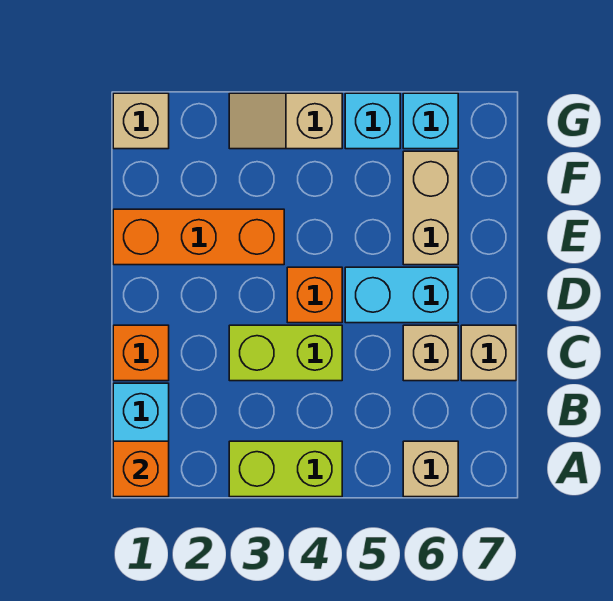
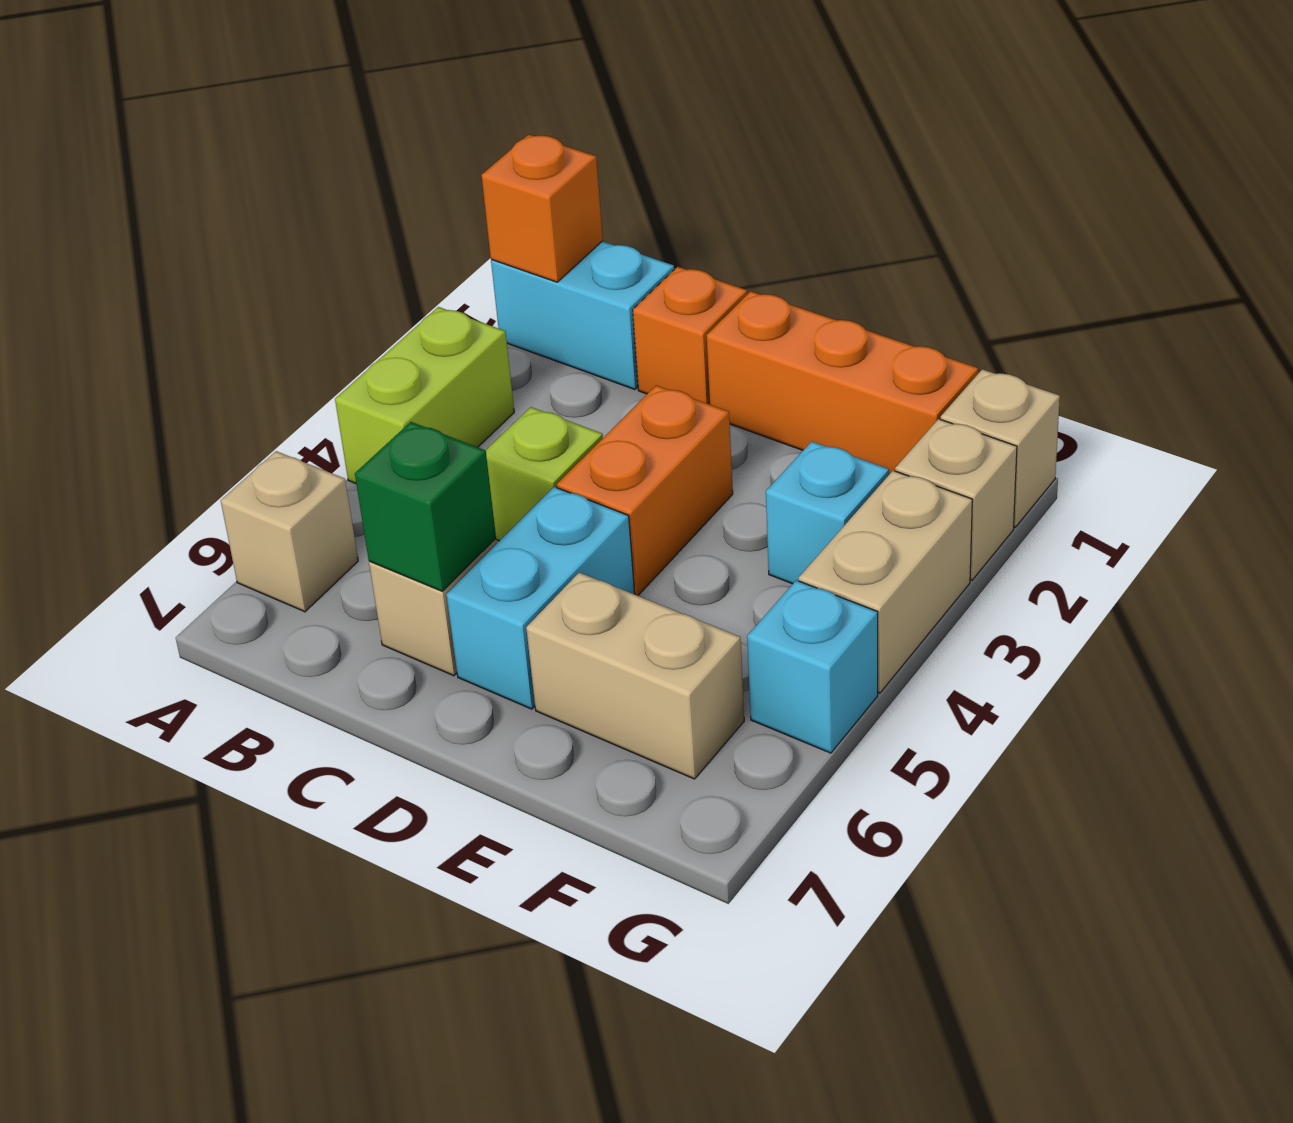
lime brick C3:C4 level 1 -> lime brick C4 level 1
none -> green brick C6 level 2
tan brick C7 level 1 -> tan brick G2 level 1
orange brick D4 level 1 -> orange brick D3:D4 level 1
orange brick E1:E3 level 1 -> orange brick D1:F1 level 1
tan slope G3:G4 level 1 top 4 -> tan brick G3:G4 level 1
cyan brick G6 level 1 -> cyan brick F3 level 1

